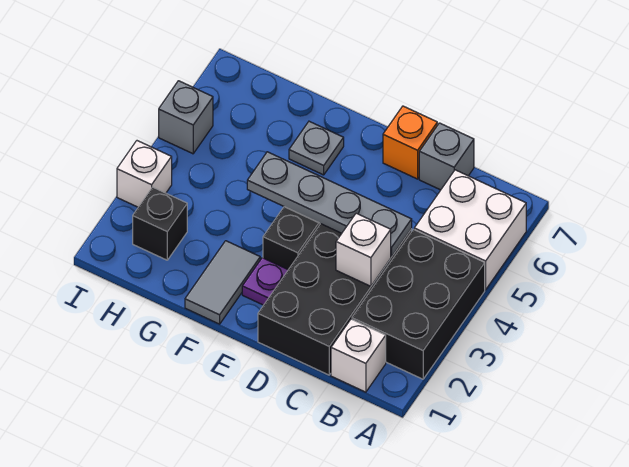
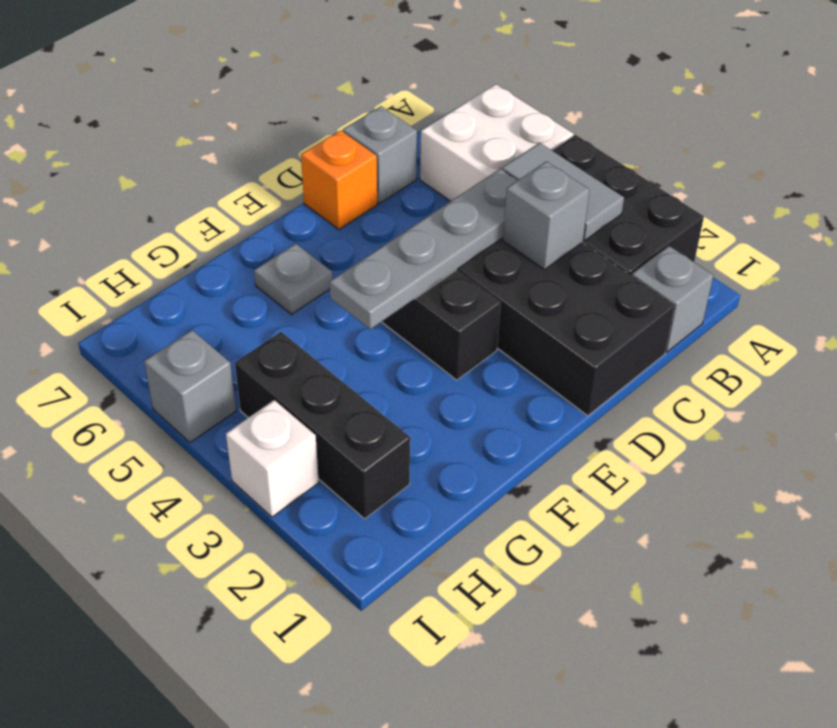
white brick B1 level 1 -> grey brick B1 level 1
white brick C3 level 2 -> grey brick C3 level 2
purple plate E2 level 1 -> none
grey tile F1:F2 level 1 -> grey tile B3:B4 level 2
black brick H2 level 1 -> black brick H2:H4 level 1

